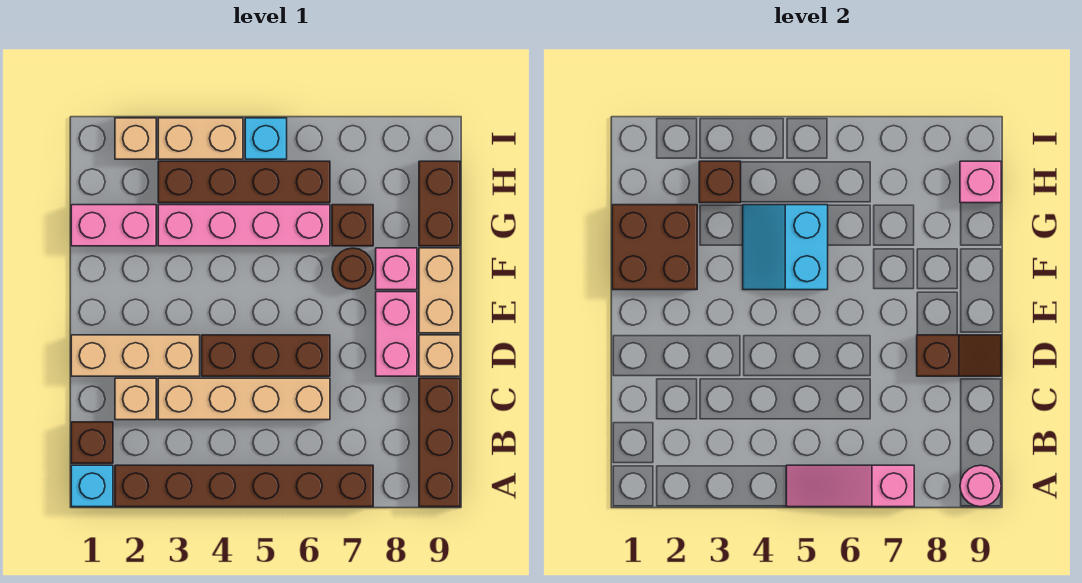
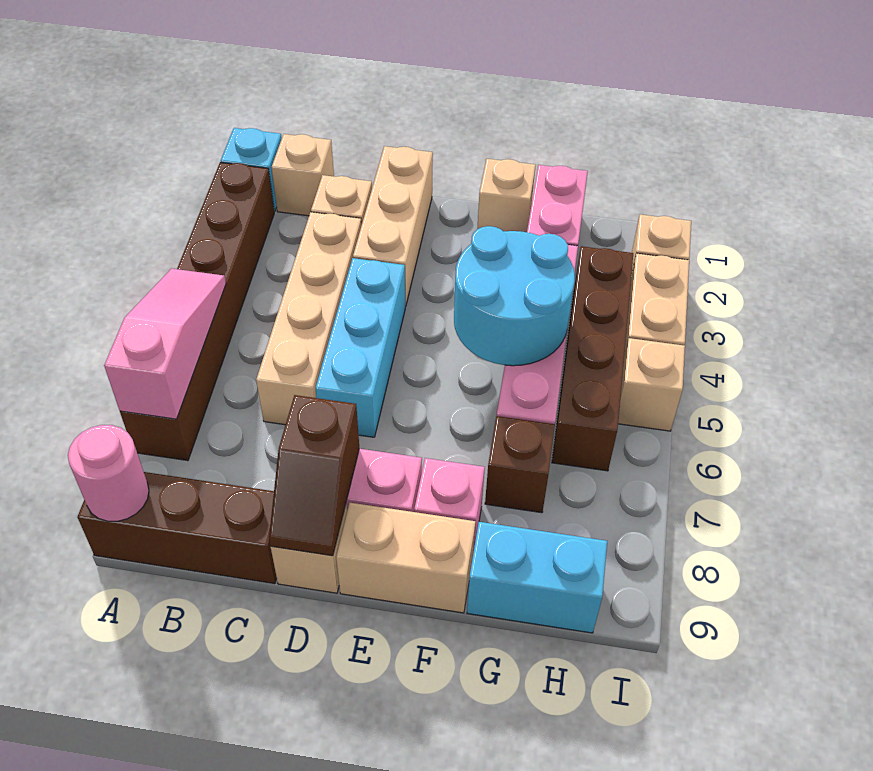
brown brick B1 level 1 -> tan brick B1 level 1
brown brick D4:D6 level 1 -> cyan brick D4:D6 level 1
none -> tan brick F1 level 1
brown brick F1:G2 level 2 -> none
cyan slope F4:G5 level 2 top 5 -> cyan round brick F4:G5 level 2
brown round brick F7 level 1 -> none
brown brick G9:H9 level 1 -> cyan brick G9:H9 level 1
brown brick H3 level 2 -> none
pink brick H9 level 2 -> none
cyan brick I5 level 1 -> tan brick I5 level 1

